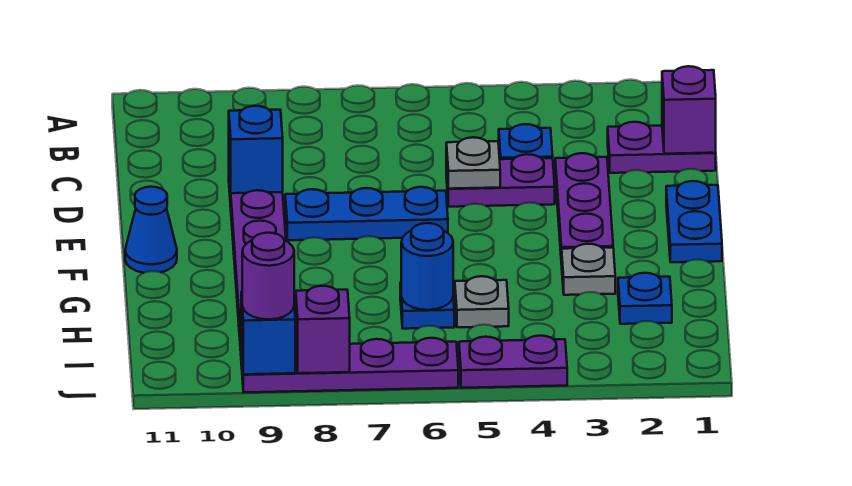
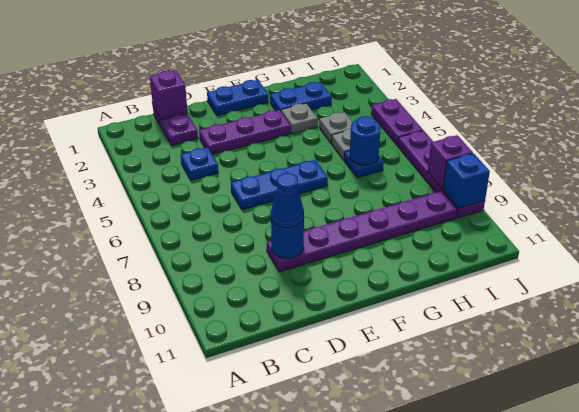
purple plate D4:D5 level 1 -> none
grey plate D5 level 2 -> grey plate H4 level 1
blue brick D9 level 2 -> blue round brick D9 level 2
blue plate E6:E8 level 1 -> blue plate D6:F6 level 1
blue cone F11 level 1 -> blue cone D9 level 3
blue plate H2 level 1 -> blue plate G2:H2 level 1
purple round brick J9 level 3 -> none

